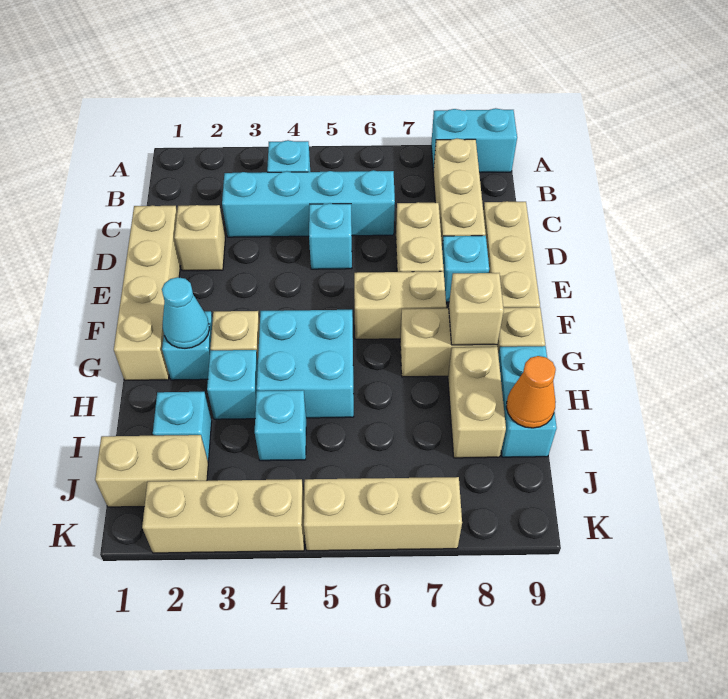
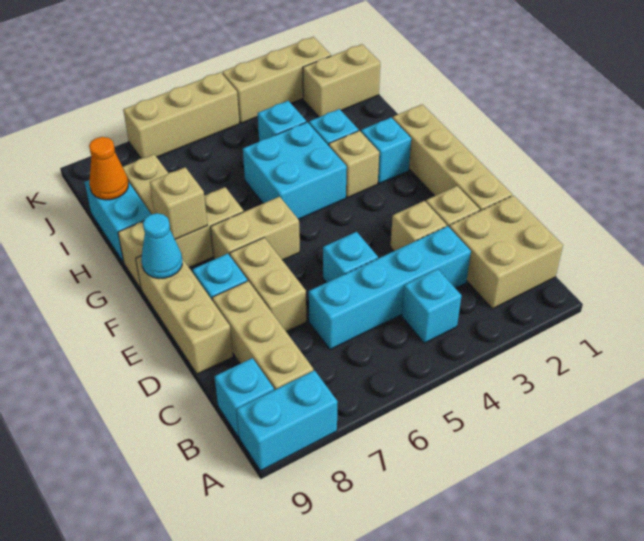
none -> tan brick B1:C2 level 1
none -> tan brick D3 level 1
cyan cone G2 level 2 -> cyan cone F9 level 2
cyan brick I2 level 1 -> cyan brick B9 level 1

